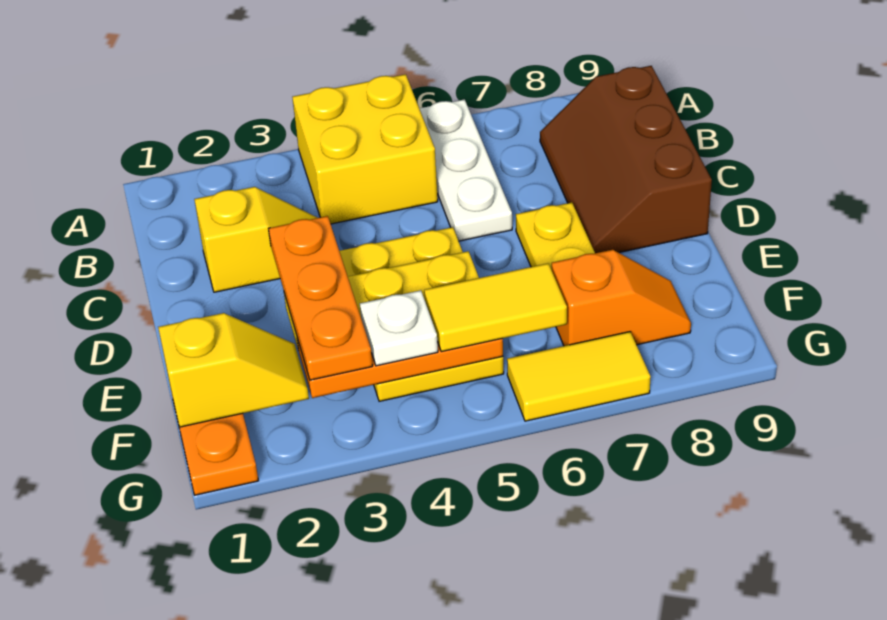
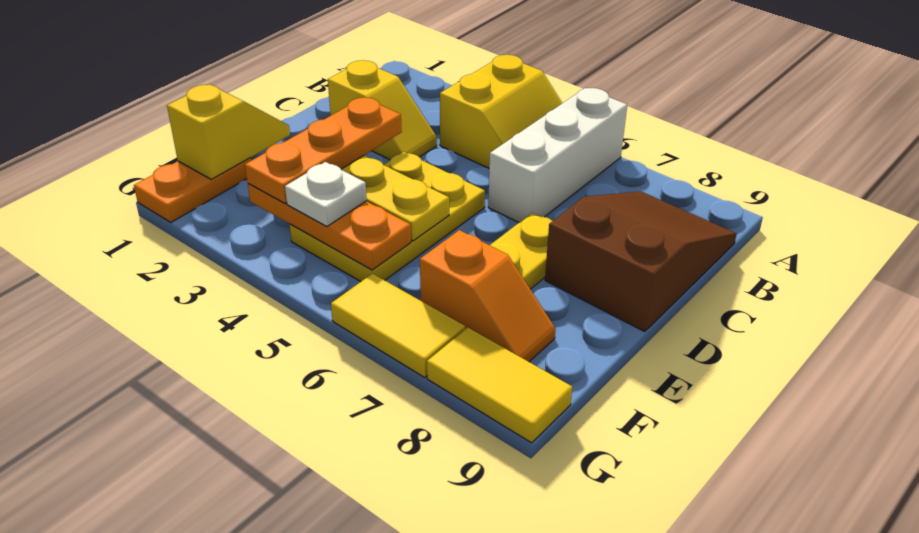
yellow brick A4:B5 level 1 -> yellow slope A4:B5 level 1 top 4
white plate A6:C6 level 1 -> white brick A6:C6 level 1
brown slope B8:D9 level 1 top 9 -> brown slope B8:D9 level 1 top D
yellow slope F1:F2 level 2 top 1 -> yellow slope E1:F1 level 2 top F
yellow tile F5:F6 level 3 -> yellow tile G8:G9 level 1

